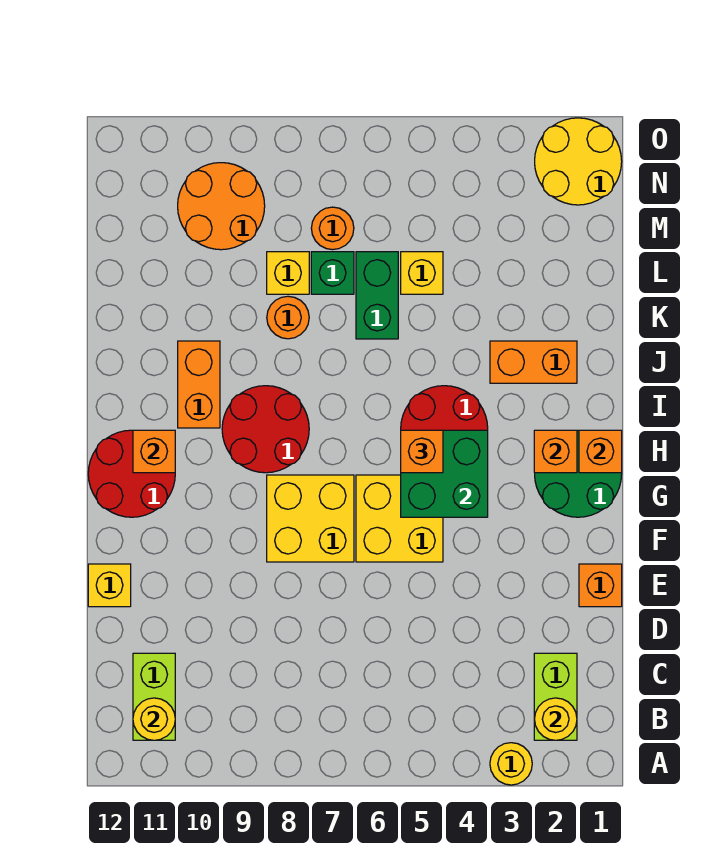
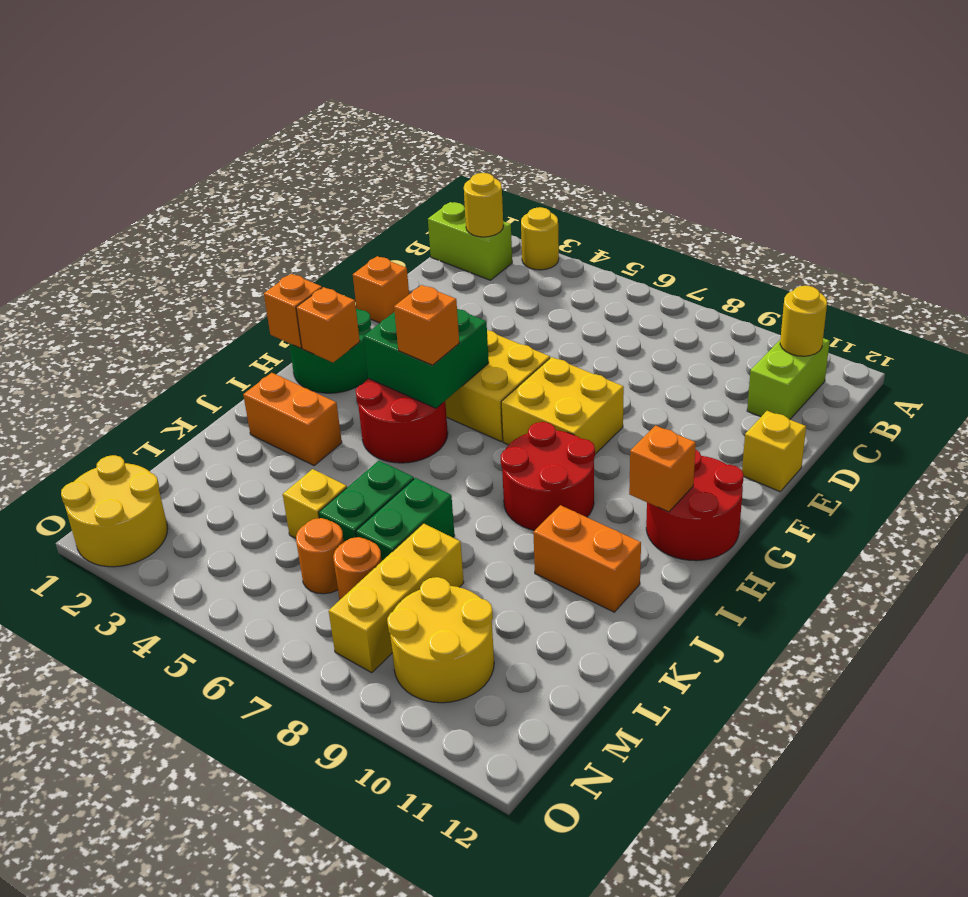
lime brick B2:C2 level 1 -> lime brick B1:B2 level 1
orange brick I10:J10 level 1 -> orange brick J10:J11 level 1
orange round brick K8 level 1 -> orange round brick M6 level 1
green brick L7 level 1 -> green brick K7:L7 level 1
yellow brick L8 level 1 -> yellow brick L8:N8 level 1
orange round brick M9:N10 level 1 -> yellow round brick M9:N10 level 1

